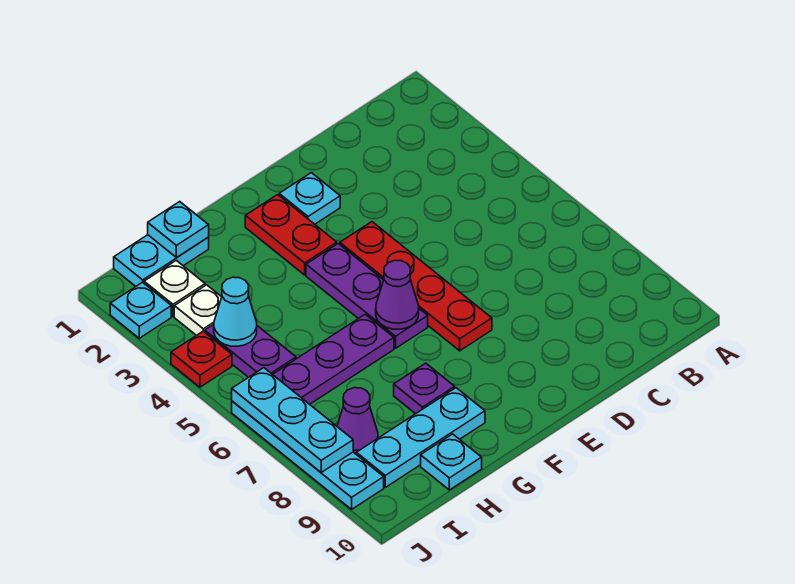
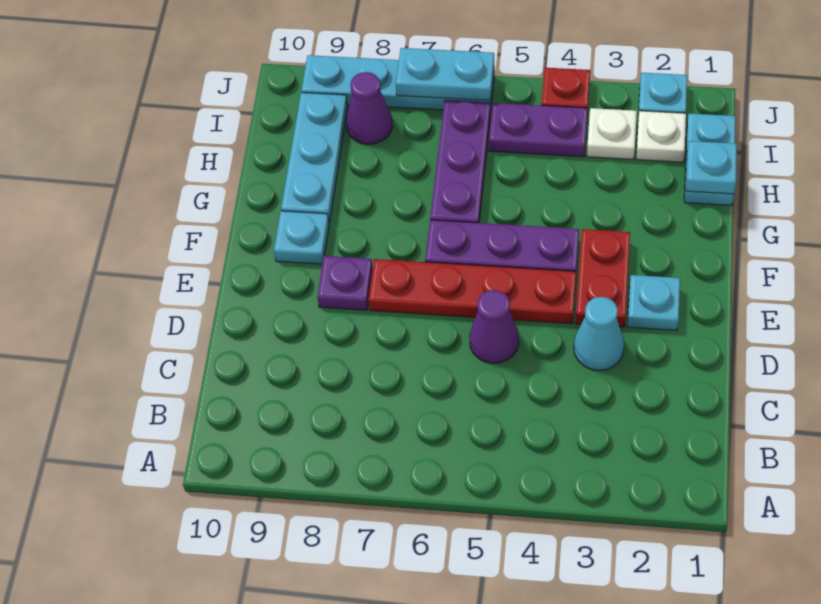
red plate F2:F3 level 1 -> red plate E3:F3 level 1
purple cone F6 level 2 -> purple cone D5 level 1
purple plate G8 level 1 -> purple plate E8 level 1
cyan plate H10 level 1 -> cyan plate F9 level 1
cyan cone I4 level 2 -> cyan cone D3 level 1
cyan plate J6:J8 level 2 -> cyan plate J6:J7 level 2

